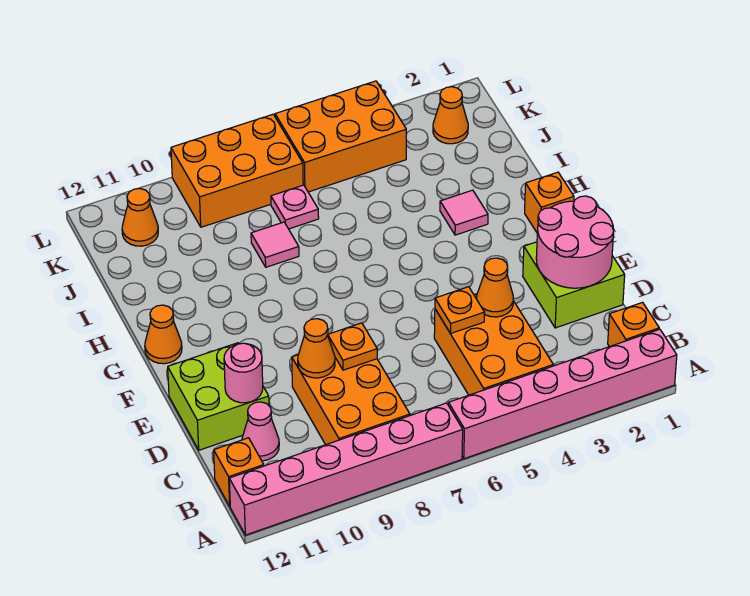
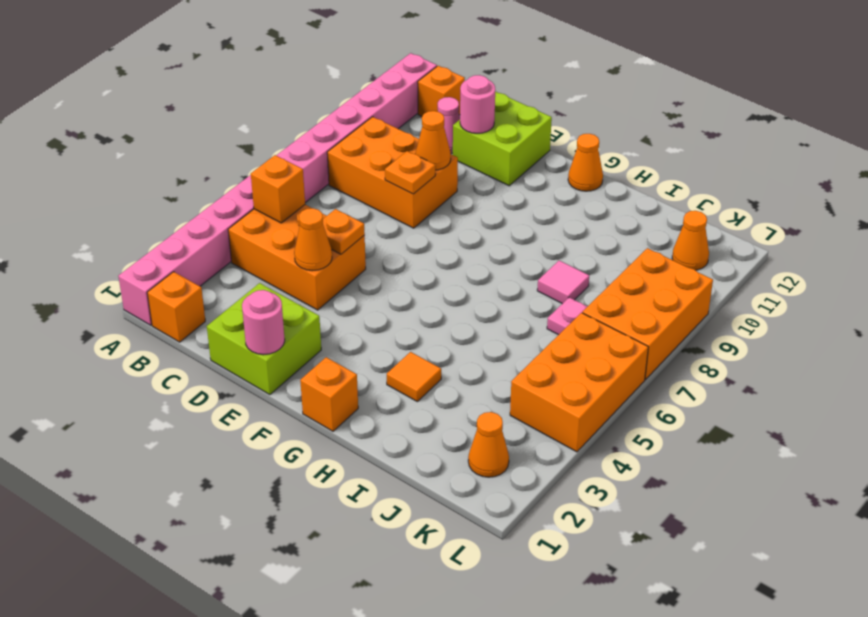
none -> orange brick B5 level 2
pink round brick D1:E2 level 2 -> pink round brick E1 level 2
pink tile H3 level 1 -> orange tile H3 level 1

